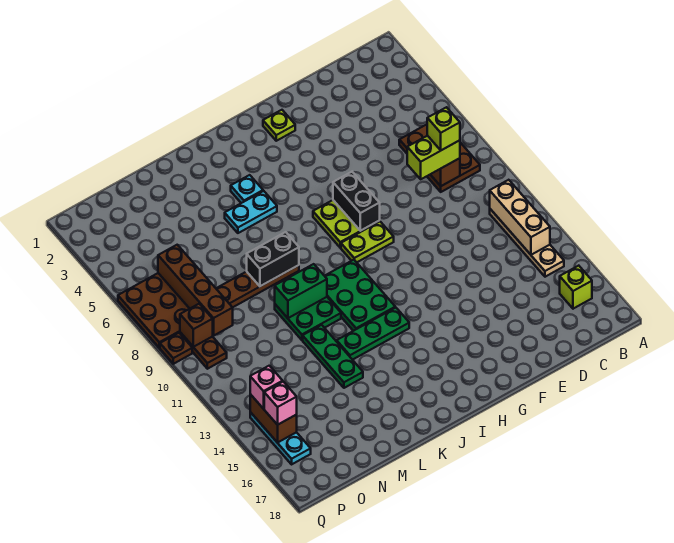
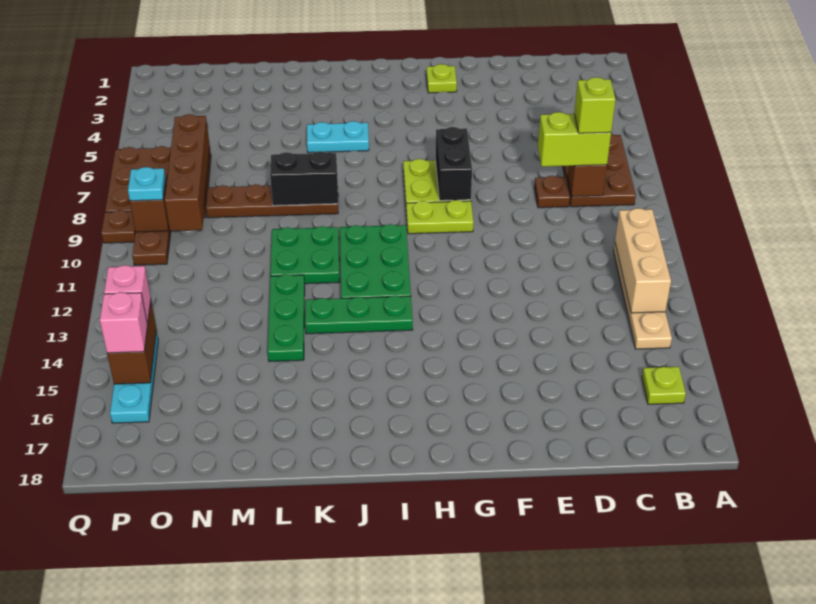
lime brick B16 level 1 -> lime plate B16 level 1
none -> brown plate D8 level 1
cyan plate J4 level 1 -> cyan plate P9 level 3
green brick K10:L10 level 2 -> none

